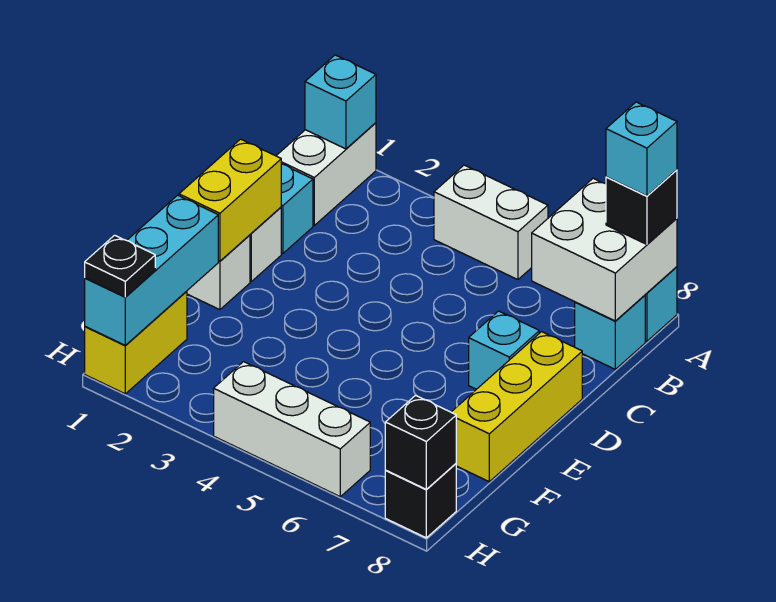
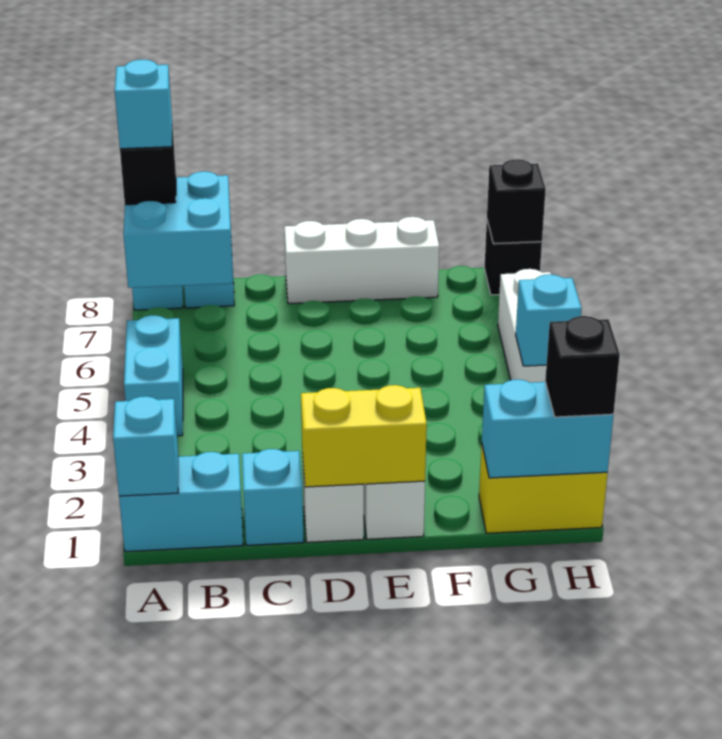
white brick A1:B1 level 1 -> cyan brick A1:B1 level 1
white brick A4:A5 level 1 -> cyan brick A4:A5 level 1
white brick A7:B8 level 2 -> cyan brick A7:B8 level 2
cyan brick D7 level 1 -> cyan brick H4 level 2
yellow brick D8:F8 level 1 -> white brick D8:F8 level 1
cyan brick F1:H1 level 2 -> cyan brick G1:H1 level 2
black plate H1 level 3 -> black brick H1 level 3

